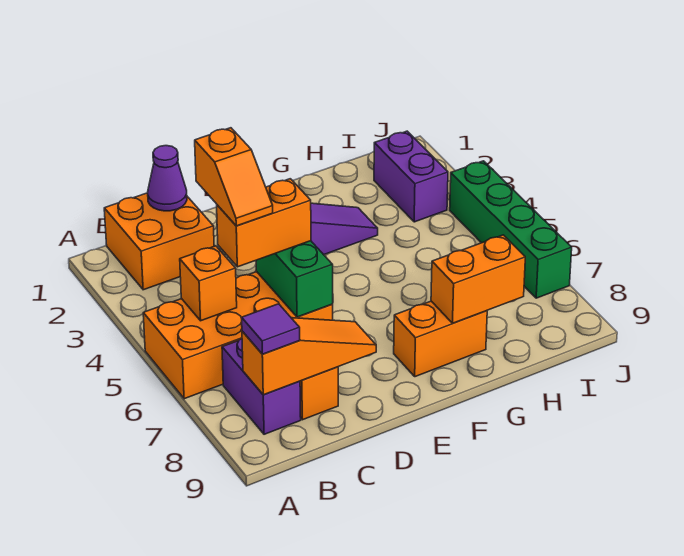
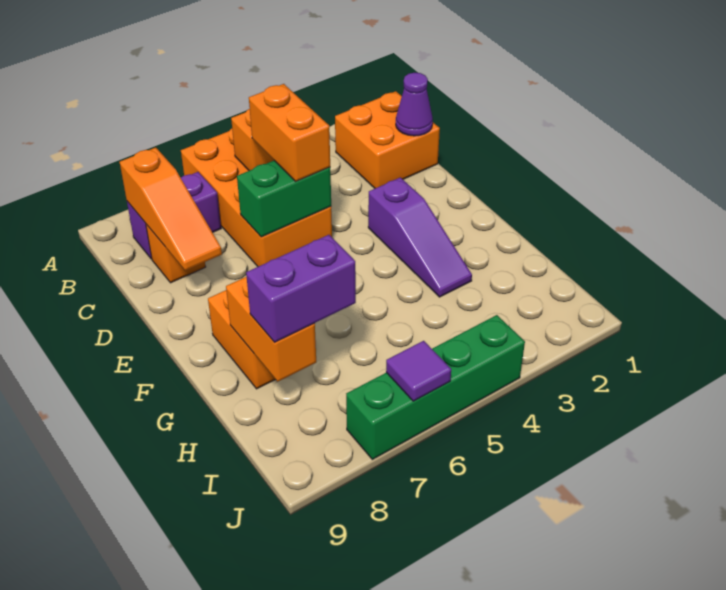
purple tile B8 level 3 -> purple tile J6 level 2
orange slope C4:C5 level 4 top 4 -> none
purple brick I2:I3 level 1 -> purple brick H7:H8 level 3

